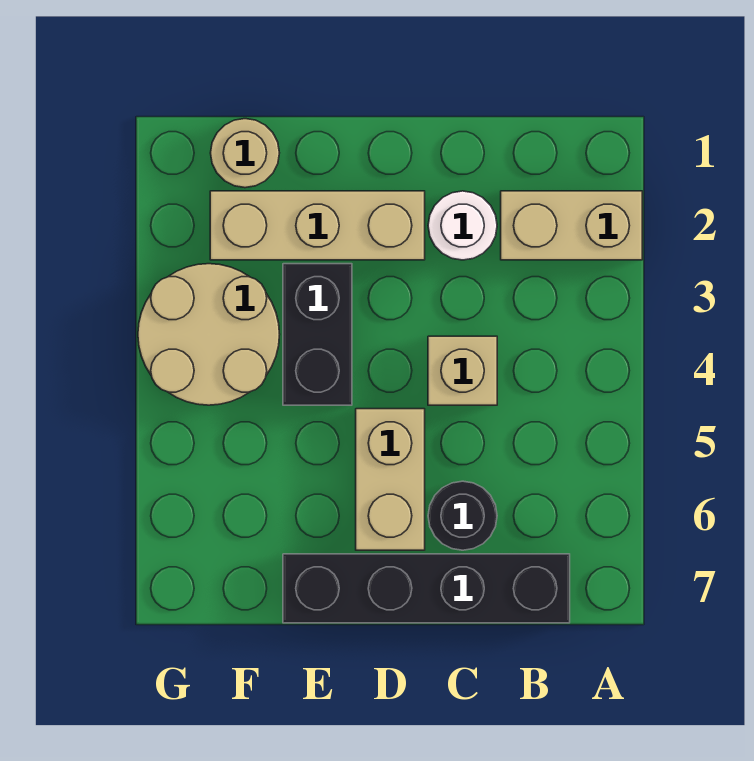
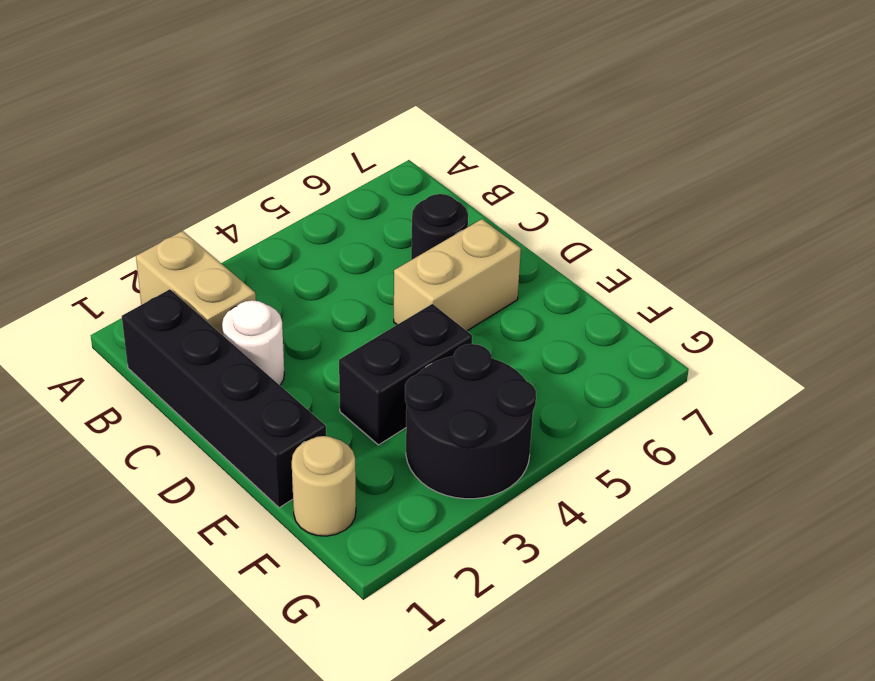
black brick B7:E7 level 1 -> black brick B1:E1 level 1
tan brick C4 level 1 -> none
tan brick D2:F2 level 1 -> none
tan round brick F3:G4 level 1 -> black round brick F3:G4 level 1

